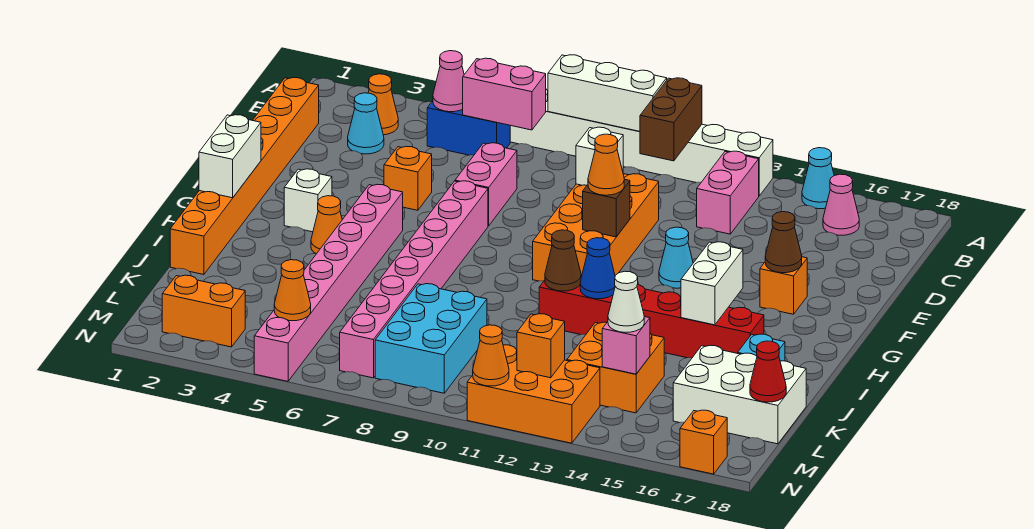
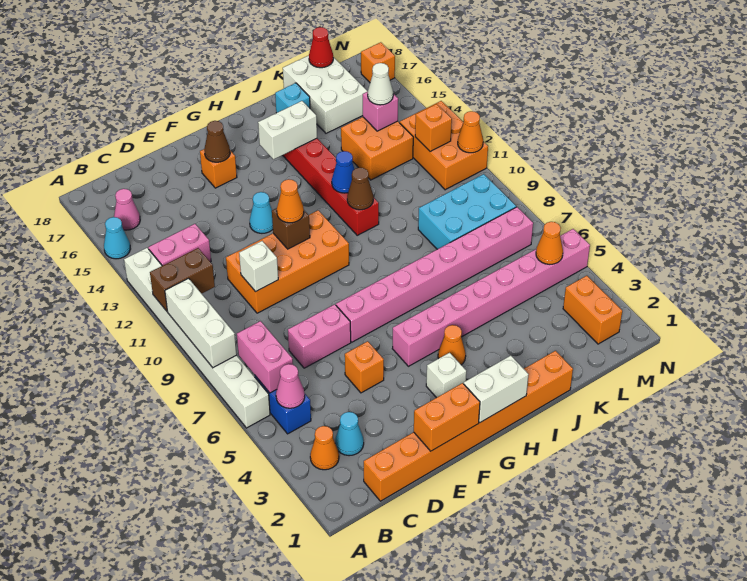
none -> orange brick E1:F1 level 2

